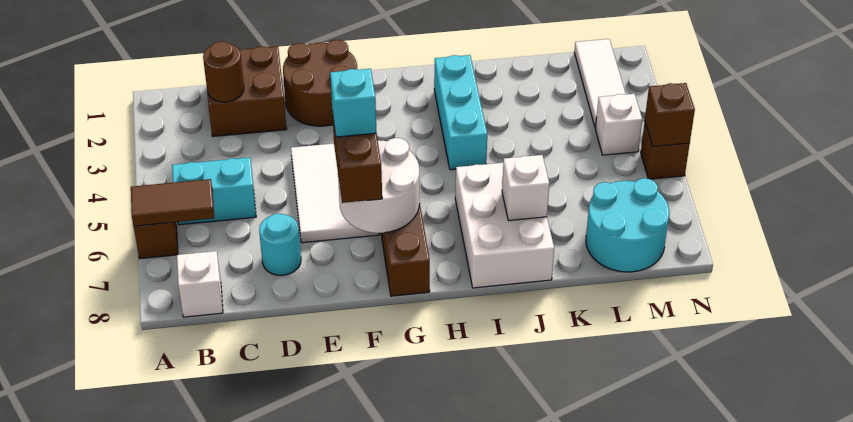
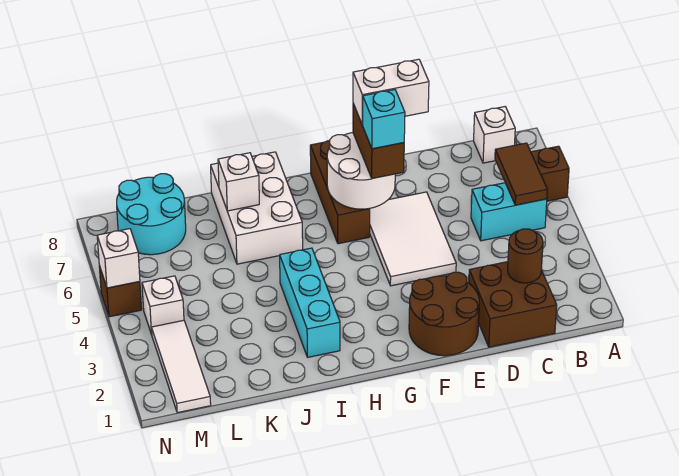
brown tile A6:B6 level 2 -> brown tile B5:B6 level 2
cyan round brick D7 level 1 -> none
none -> white brick E7:F7 level 4
brown brick N5 level 2 -> white brick N5 level 2

